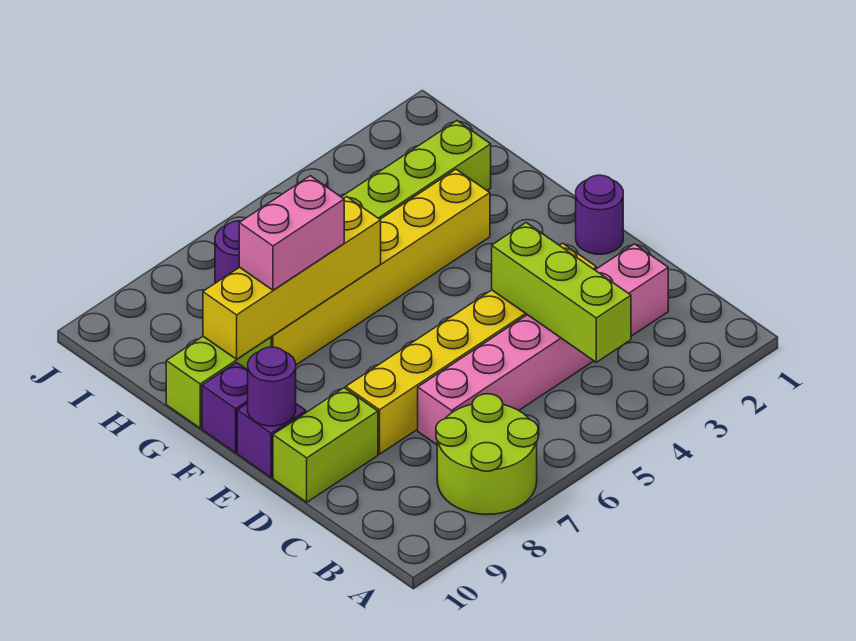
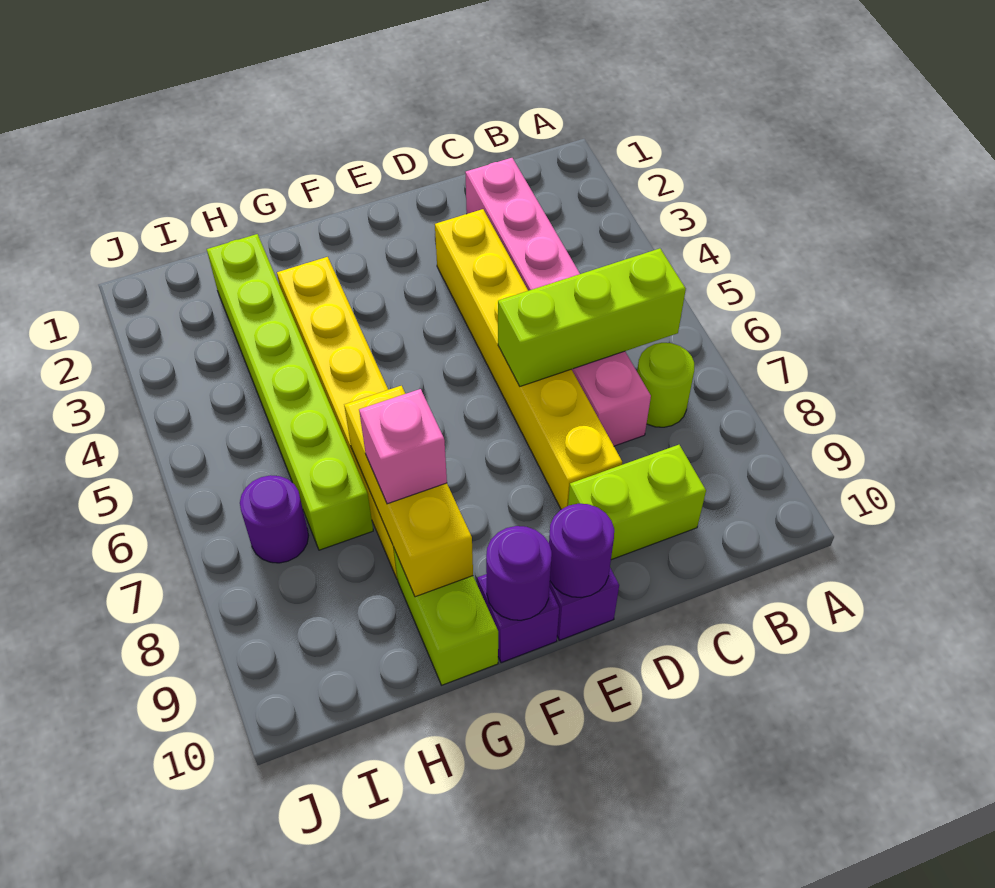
lime round brick A7:B8 level 1 -> lime round brick B7 level 1
lime brick B4:D4 level 2 -> lime brick B6:D6 level 2
lime brick D9:D10 level 1 -> lime brick C9:D9 level 1
purple round brick E1 level 1 -> purple round brick F10 level 2
yellow brick G6:G9 level 2 -> yellow brick G7:G9 level 2
pink brick G7:G8 level 3 -> pink brick G8 level 3

